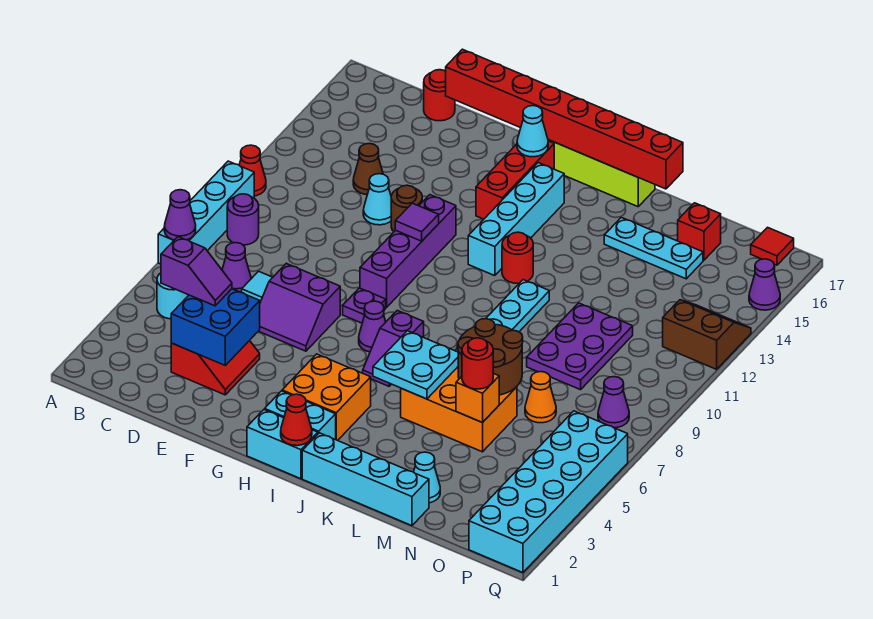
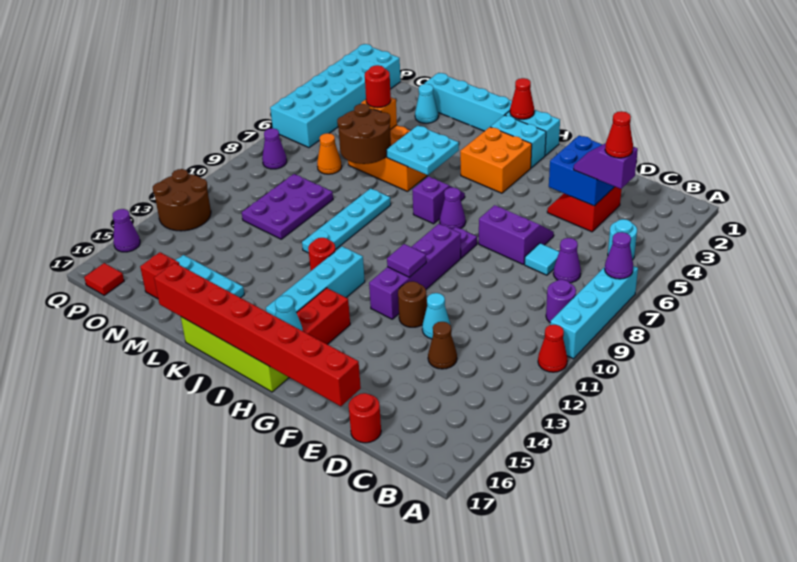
none -> red cone C4 level 4
brown slope P12:Q13 level 1 top 12 -> brown round brick P12:Q13 level 1

